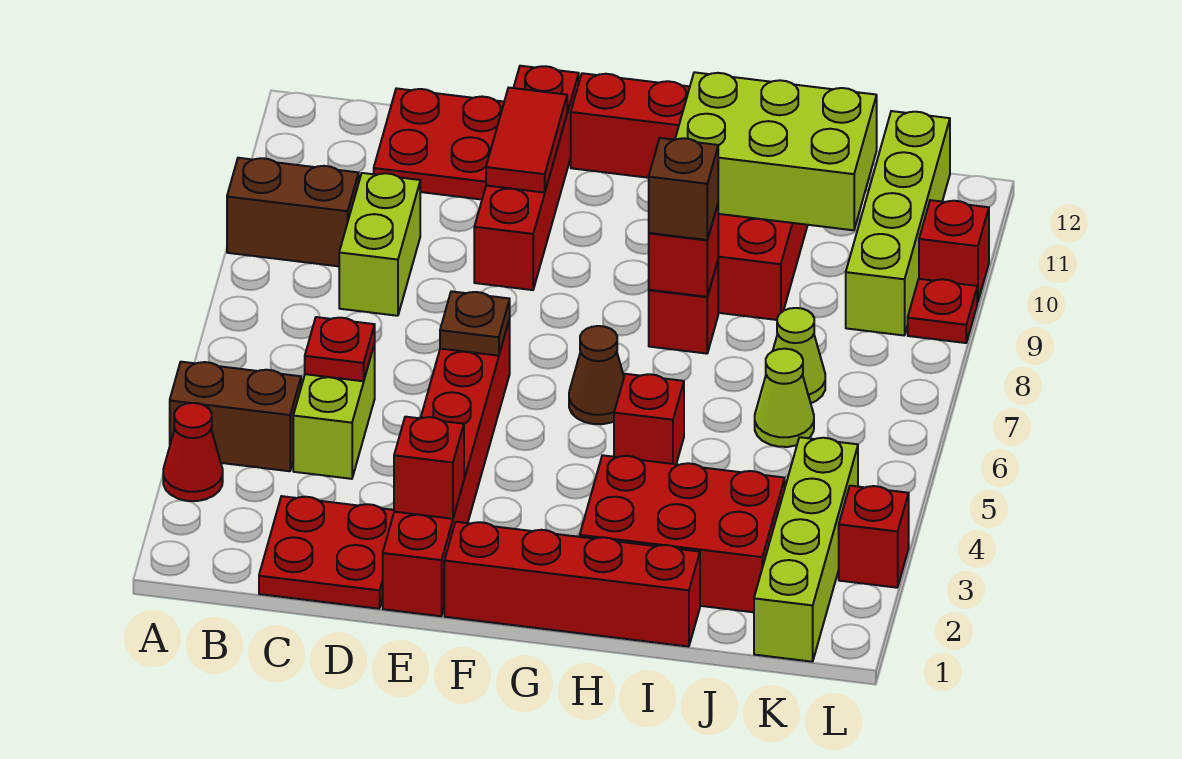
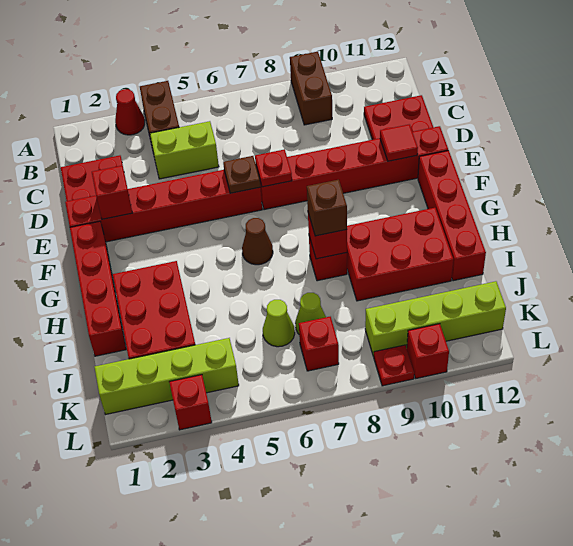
red plate C5 level 2 -> red plate E7 level 2
lime brick C8:C9 level 1 -> none
red brick E9:E12 level 1 -> red brick E7:E12 level 1
red tile E10:E11 level 2 -> red tile E11 level 2
red brick H5 level 1 -> red brick K7 level 1
lime brick H10:J11 level 2 -> none

